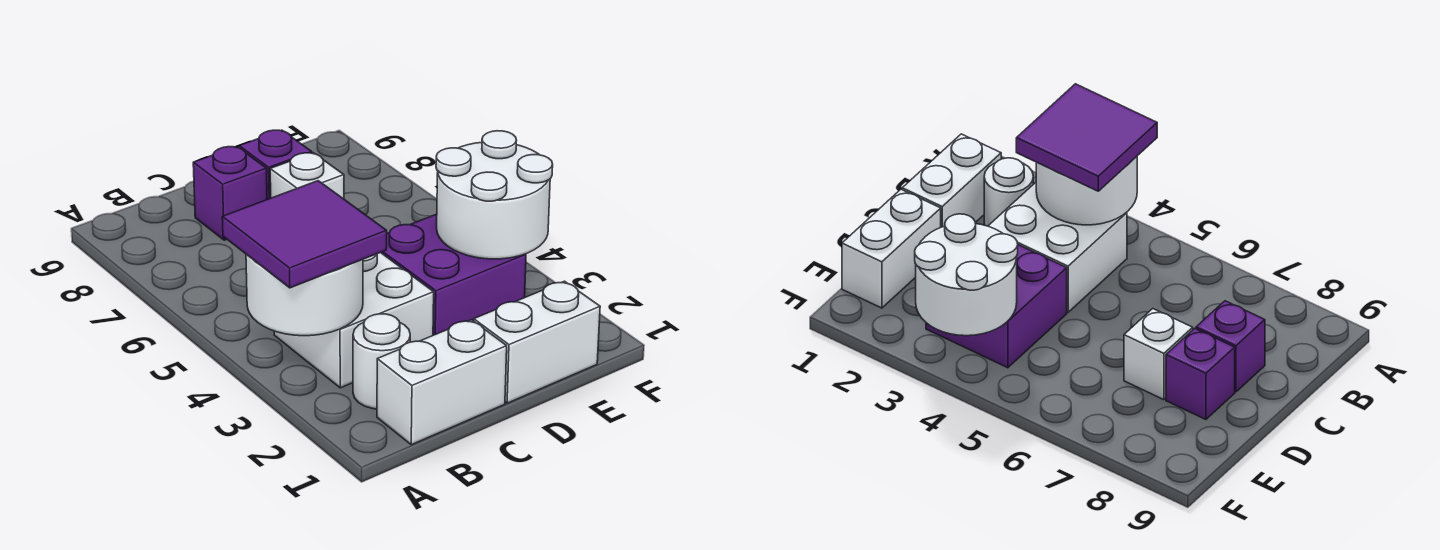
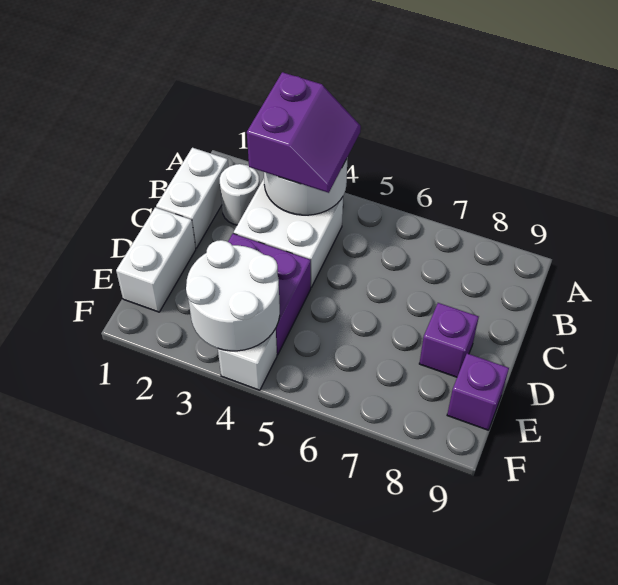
purple tile A3:B4 level 3 -> purple slope A3:B4 level 3 top 3
purple brick C8 level 1 -> purple brick E9 level 1
white brick D7 level 1 -> white brick F4 level 1

